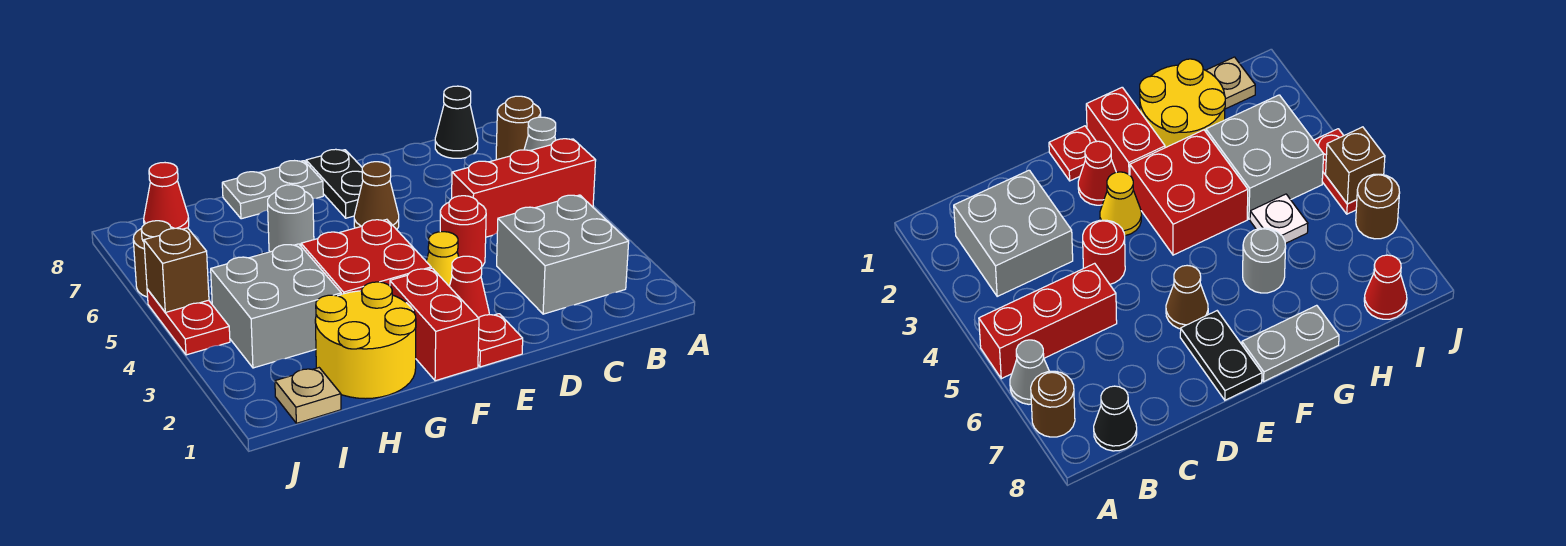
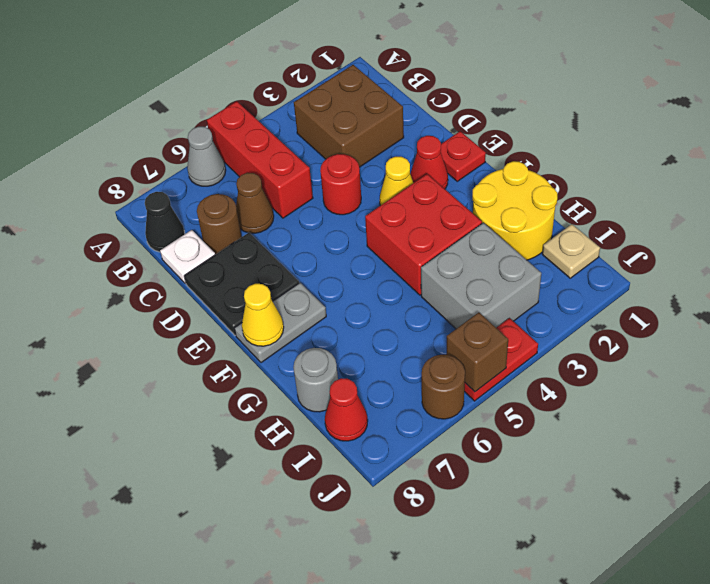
brown round brick A7 level 1 -> brown round brick C7 level 1
grey brick B2:C3 level 1 -> brown brick B2:C3 level 1
brown cone E6 level 1 -> brown cone C6 level 1
black plate E7:E8 level 1 -> black plate D7:E8 level 1
red brick F1:F2 level 1 -> none
grey plate F8:G8 level 1 -> grey plate F7:F8 level 1
none -> yellow cone F8 level 2
grey round brick G6 level 1 -> grey round brick H8 level 1
white plate H5 level 1 -> white plate C8 level 1

